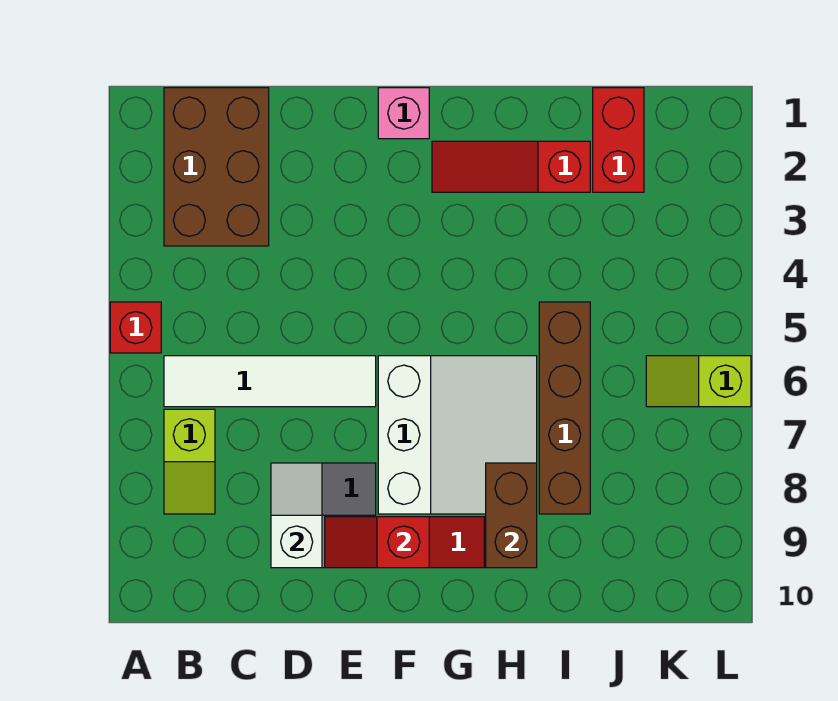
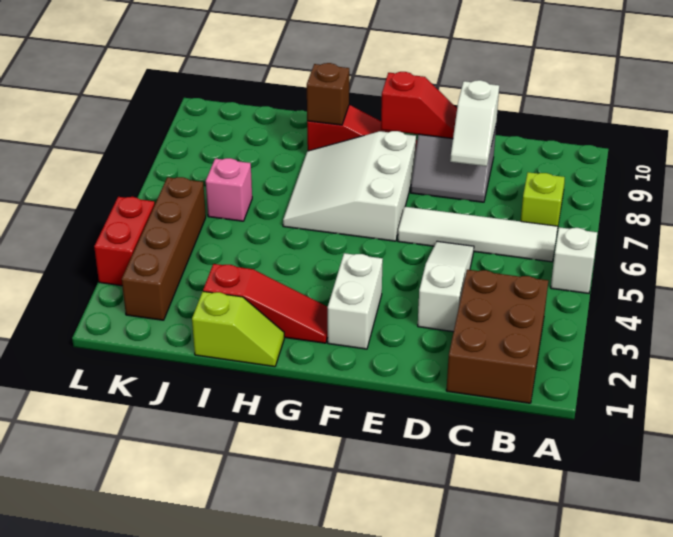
red brick A5 level 1 -> white brick A5 level 1
none -> white slope D3:D5 level 1 top 3
pink brick F1 level 1 -> pink brick J6 level 1
none -> white brick F2:F3 level 1
brown brick H8:H9 level 2 -> brown brick H9 level 2
brown brick I5:I8 level 1 -> brown brick K2:K5 level 1
red brick J1:J2 level 1 -> red brick L3:L4 level 1
lime slope K6:L6 level 1 top L -> lime slope H1:I1 level 1 top I

